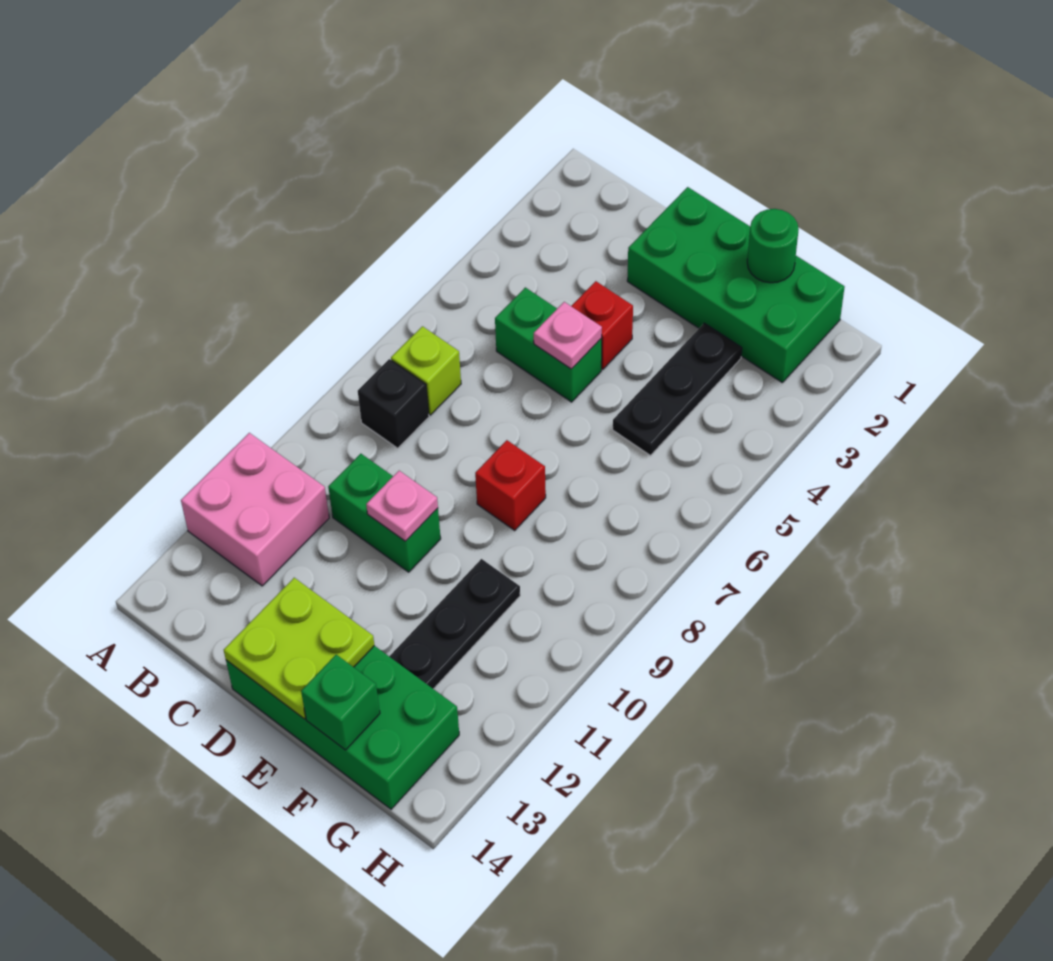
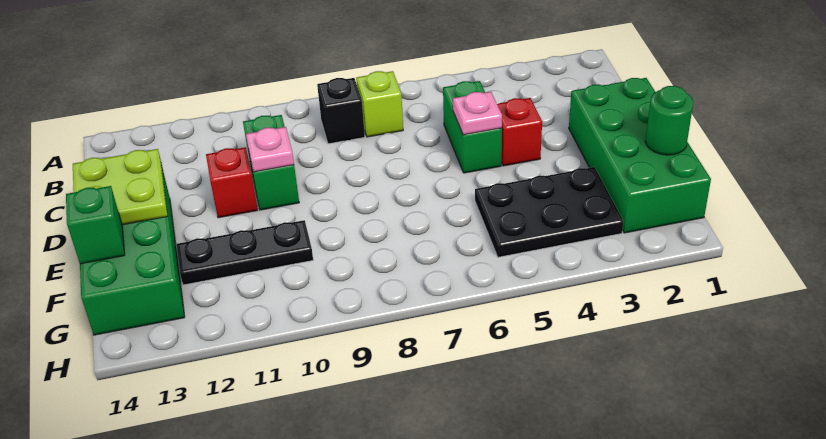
pink brick A11:B12 level 1 -> none
red brick E8 level 1 -> red brick D11 level 1
black plate F3:F5 level 1 -> black plate F3:G5 level 1

